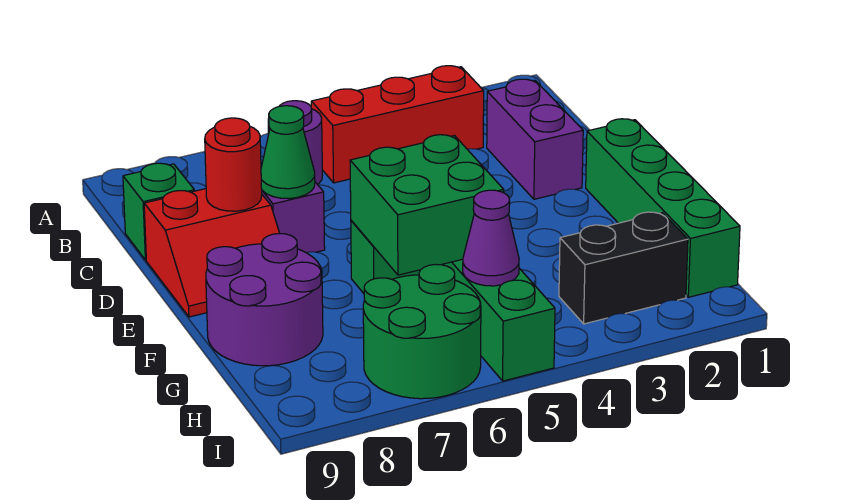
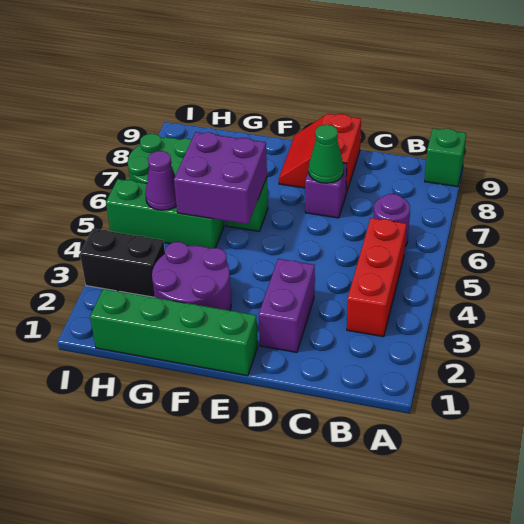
purple brick C2:D2 level 1 -> purple brick D2:D3 level 1
green brick C9 level 1 -> green brick A9 level 1
red round brick D8 level 2 -> none
green brick F5:G6 level 2 -> purple brick F5:G6 level 2
purple round brick F8:G9 level 1 -> purple round brick F2:G3 level 1
black brick H2:H3 level 1 -> black brick H3:I3 level 1

